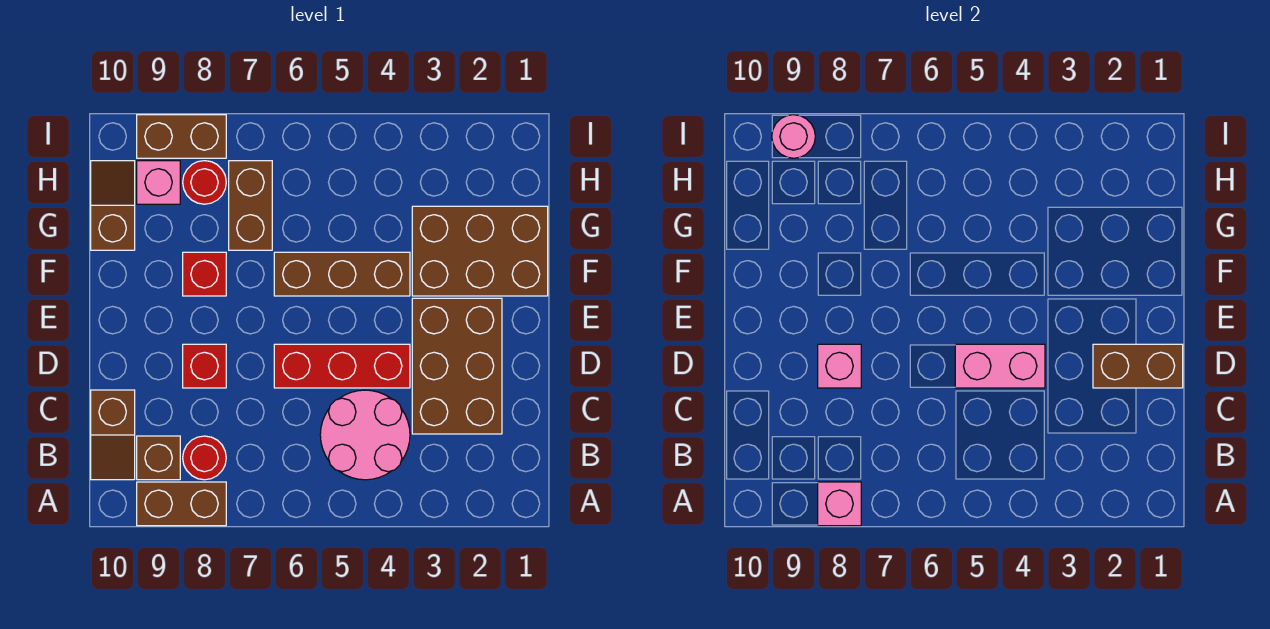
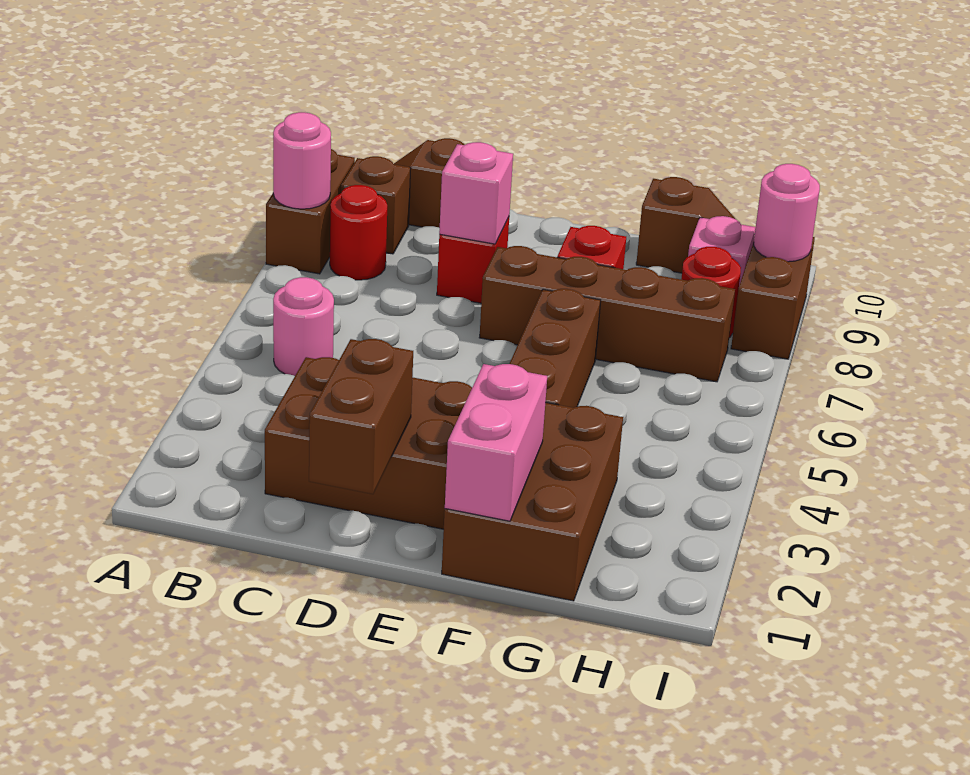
pink brick A8 level 2 -> pink round brick A8 level 2
pink round brick B4:C5 level 1 -> pink round brick B5 level 1
red brick D4:D6 level 1 -> none
pink brick D4:D5 level 2 -> pink brick F1:F2 level 2
brown brick G7:H7 level 1 -> brown brick E7:H7 level 1

